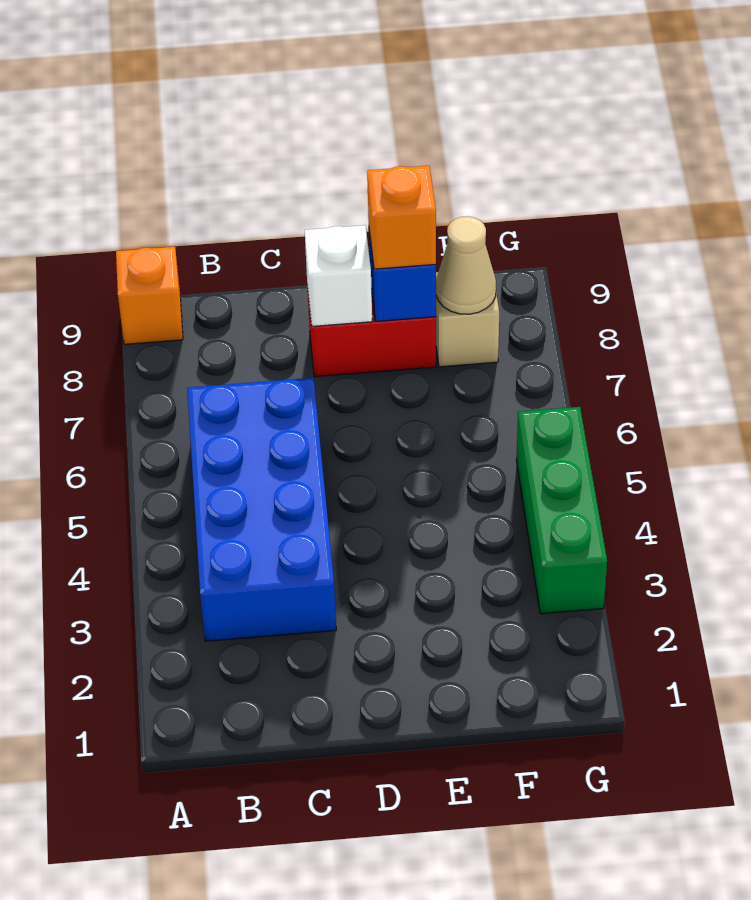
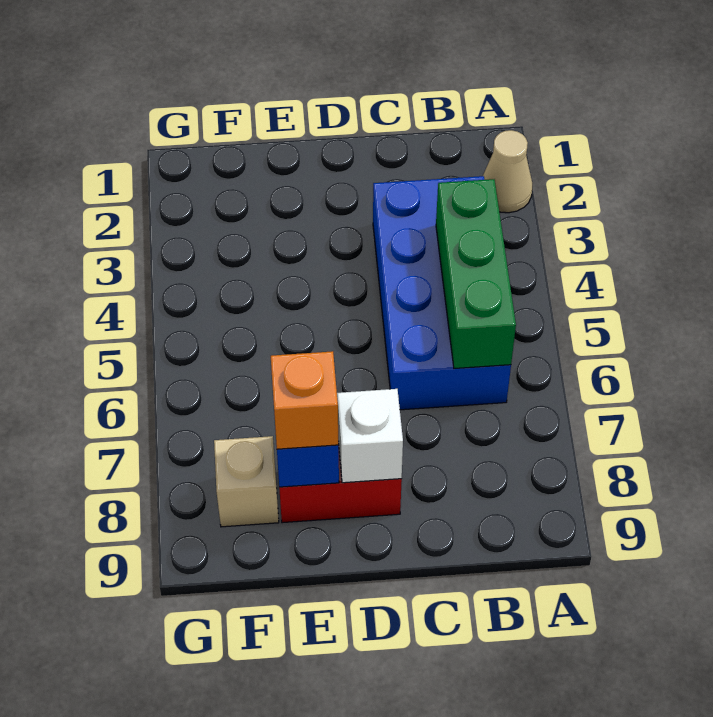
orange brick A9 level 1 -> none
tan cone F8 level 2 -> tan cone A2 level 1
green brick G3:G5 level 1 -> green brick B4:B6 level 2

